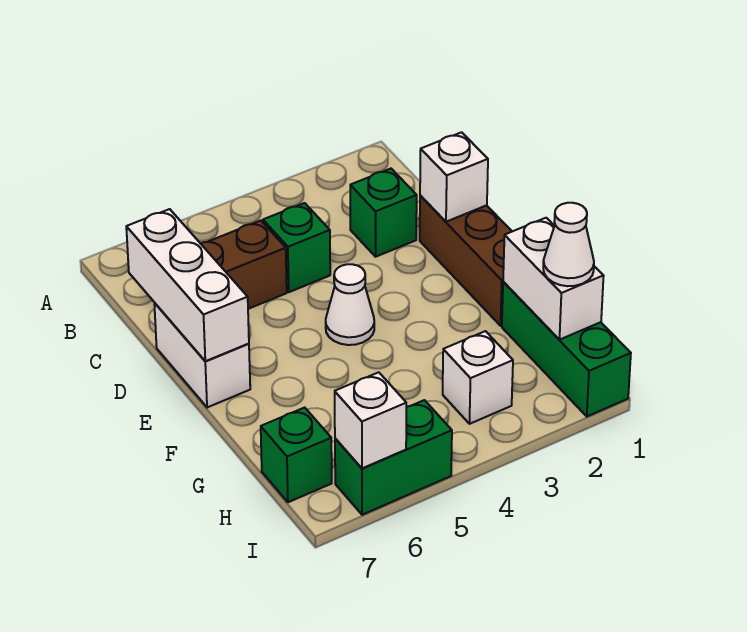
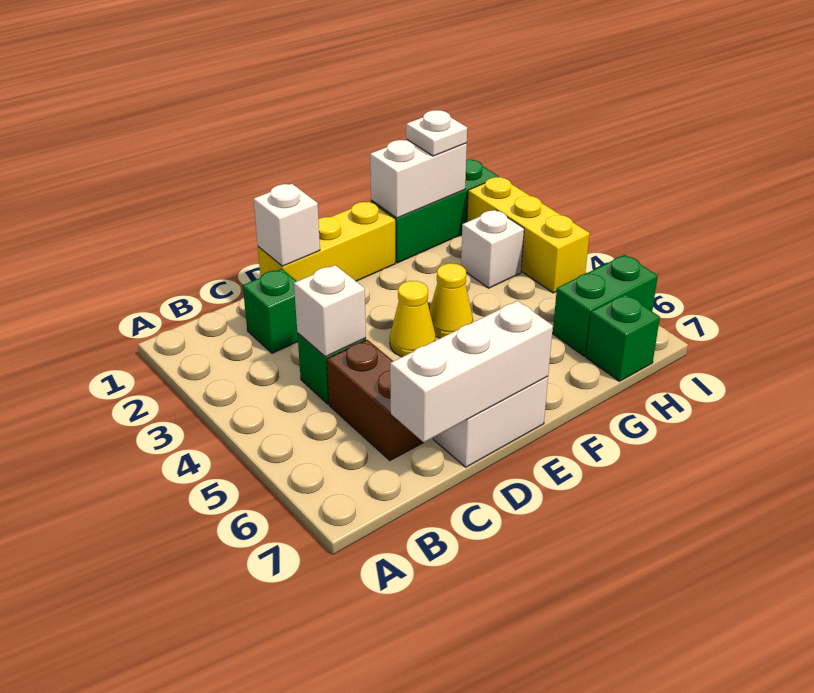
brown brick D1:F1 level 1 -> yellow brick D1:F1 level 1
white cone E4 level 1 -> yellow cone E4 level 1
none -> yellow cone F4 level 1
white cone H1 level 3 -> white plate H1 level 3
none -> yellow brick I2:I4 level 1
green brick I5:I6 level 1 -> green brick H6:I6 level 1
white brick I6 level 2 -> white brick C4 level 2

